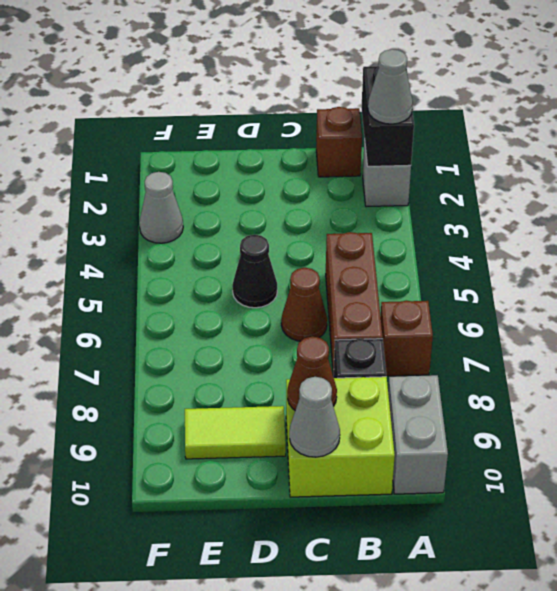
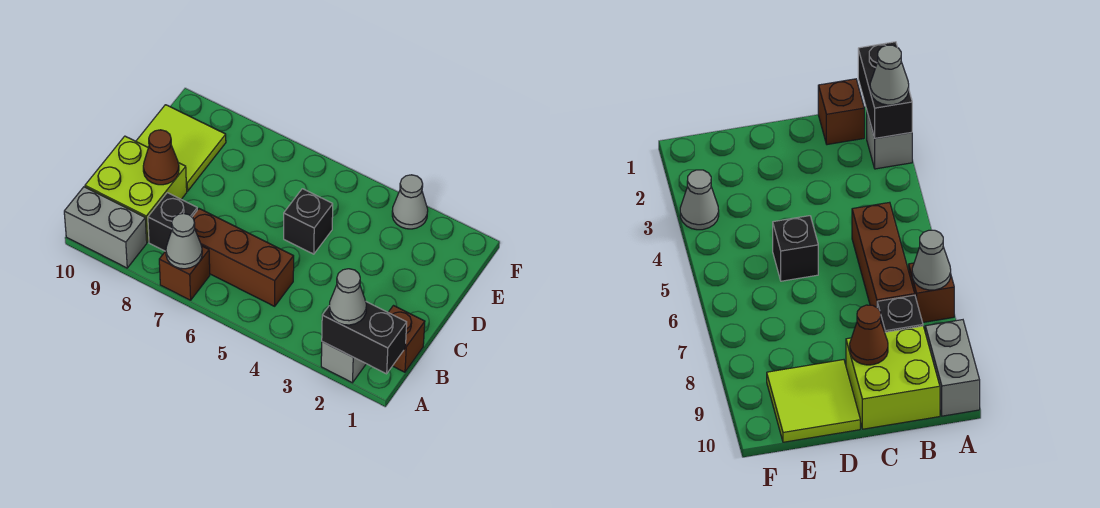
brown cone C6 level 1 -> none
grey cone C10 level 2 -> grey cone A7 level 2
black cone D5 level 1 -> black brick D5 level 1
lime tile D9:E9 level 1 -> lime tile D9:E10 level 1

